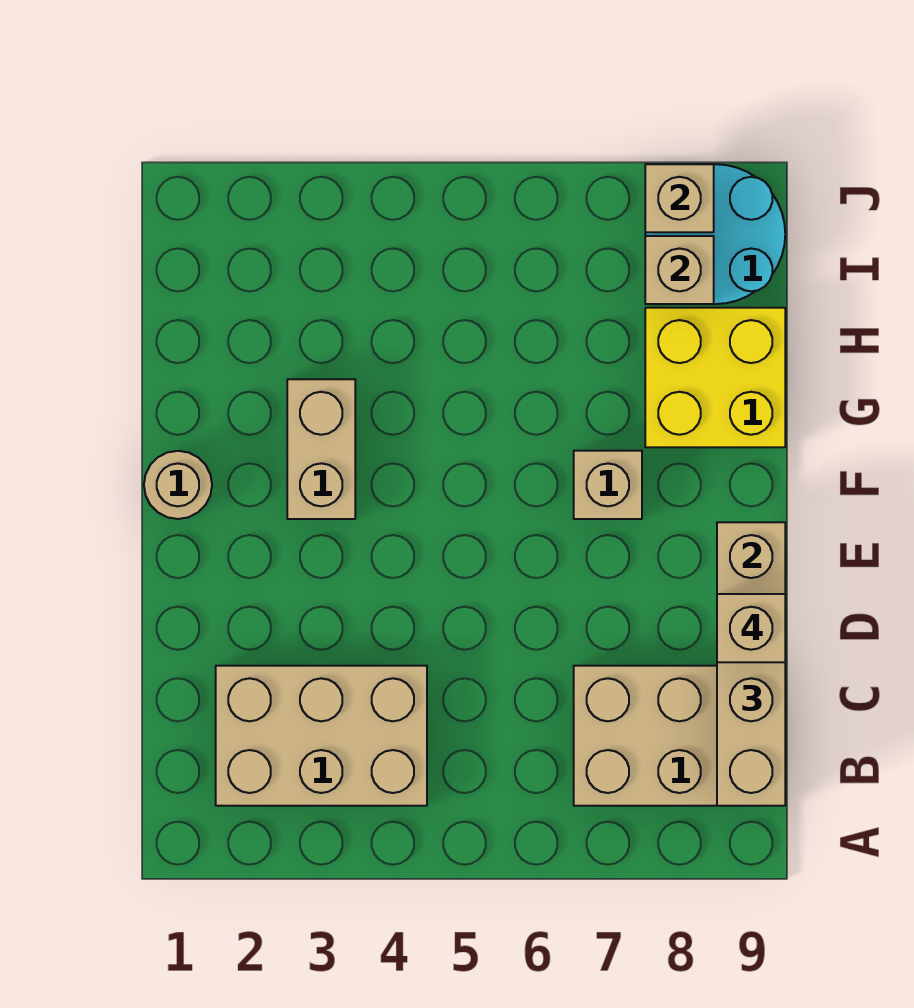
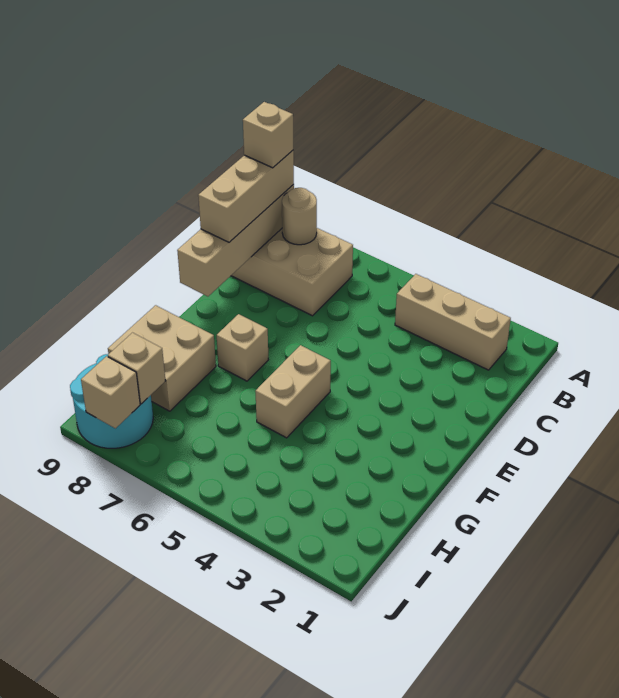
tan brick B2:C4 level 1 -> tan brick B2:B4 level 1
tan brick D9 level 4 -> tan brick B9 level 4
tan round brick F1 level 1 -> tan round brick B8 level 2
tan brick F3:G3 level 1 -> tan brick F5:G5 level 1
yellow brick G8:H9 level 1 -> tan brick G8:H9 level 1

